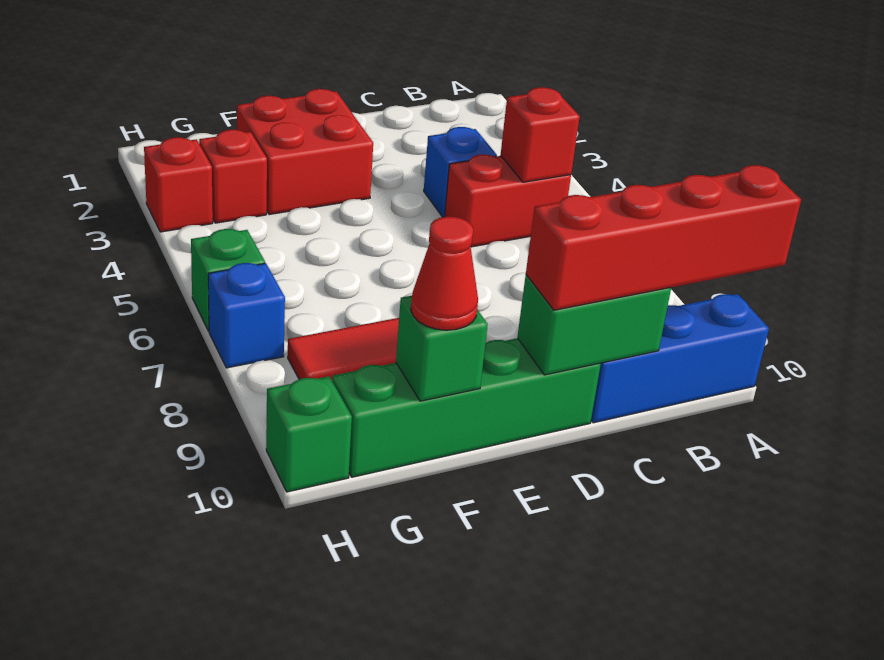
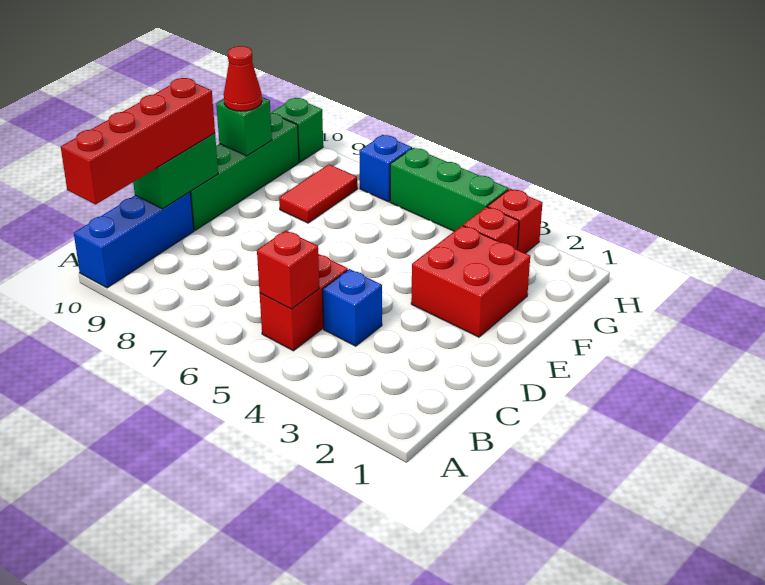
green brick H6 level 1 -> green brick H4:H6 level 1

